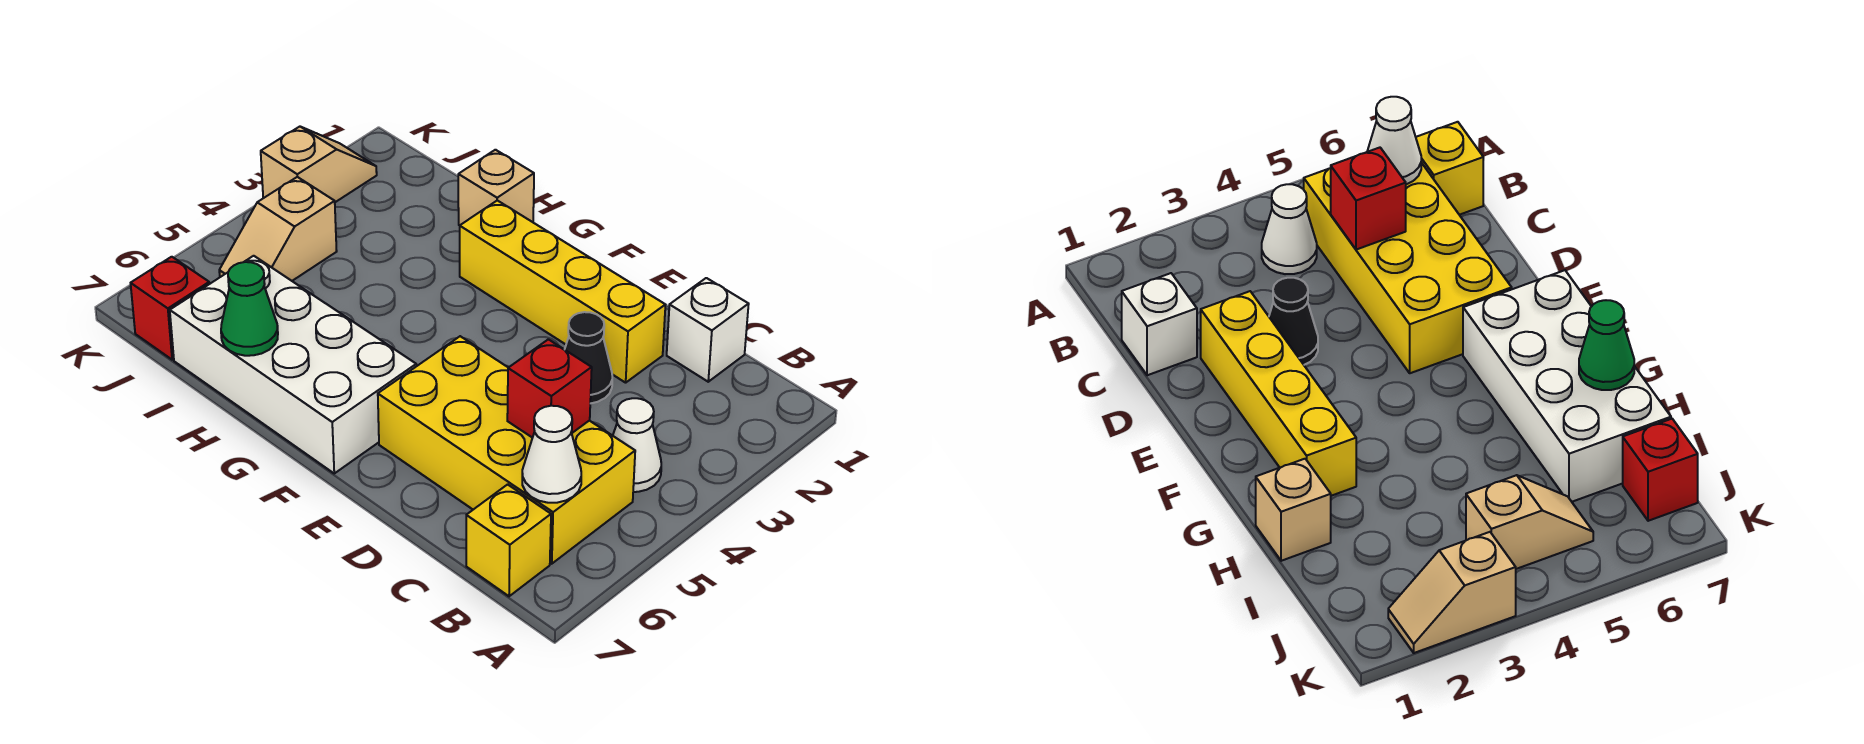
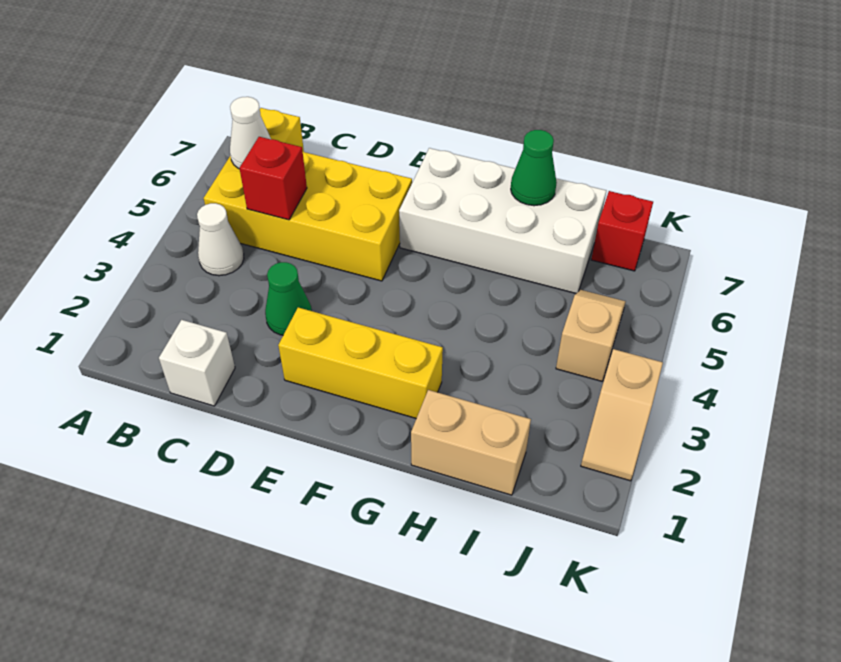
yellow brick D2:G2 level 1 -> yellow brick E2:G2 level 1
black cone D3 level 1 -> green cone D3 level 1
tan brick H1 level 1 -> tan brick H1:I1 level 1

